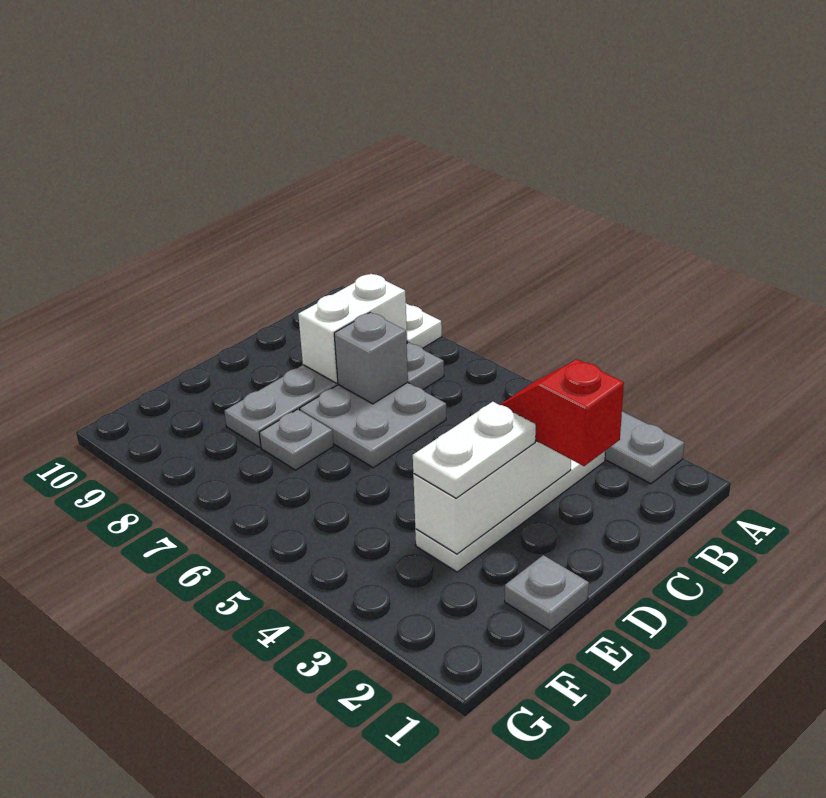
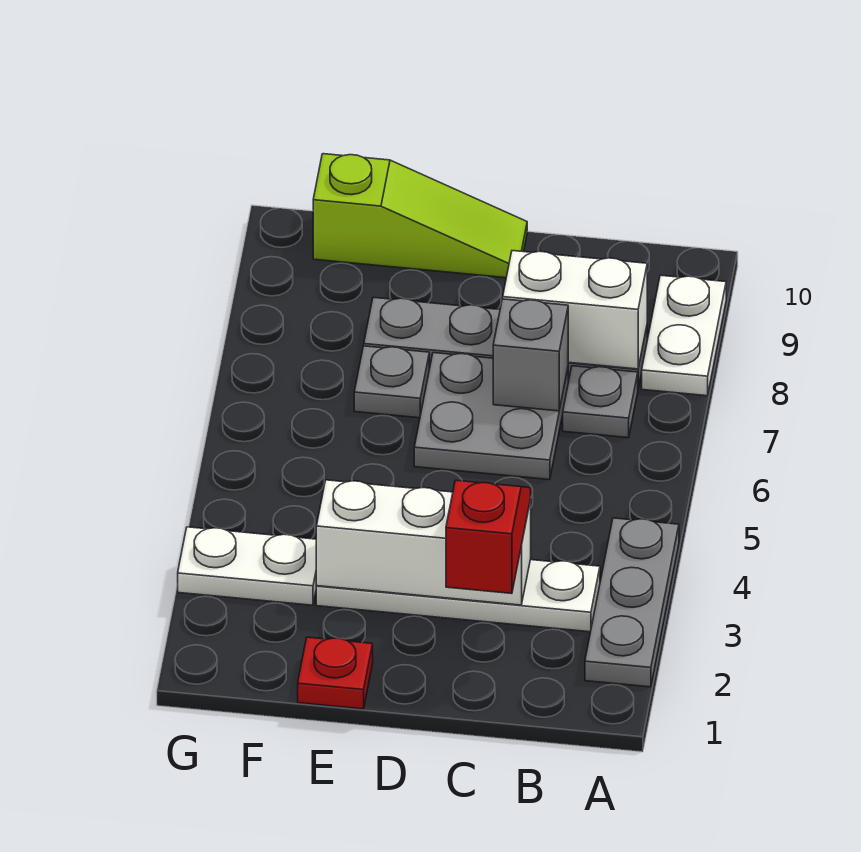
white plate D3:E3 level 3 -> white plate F3:G3 level 1
none -> lime slope D10:F10 level 1 top F
grey plate E1 level 1 -> red plate E1 level 1

